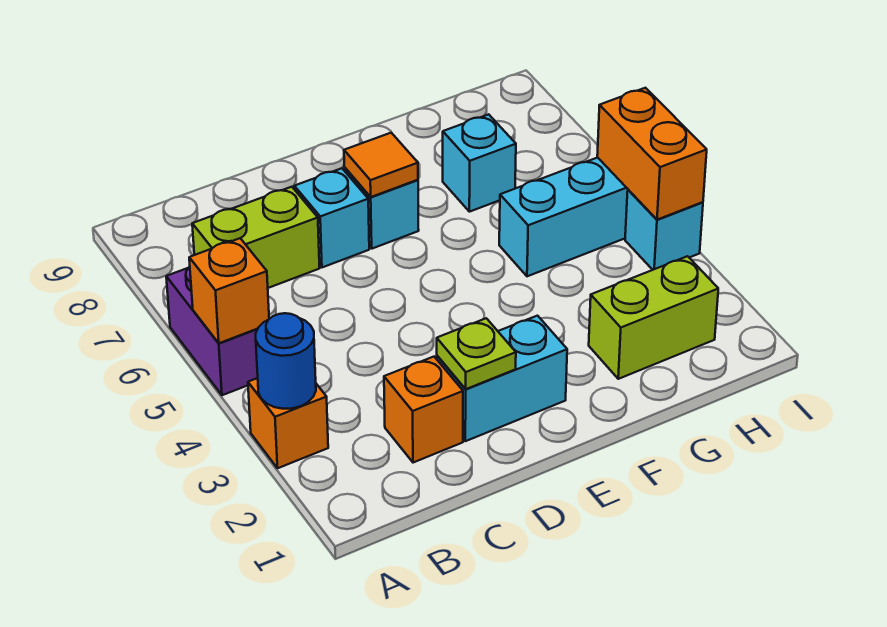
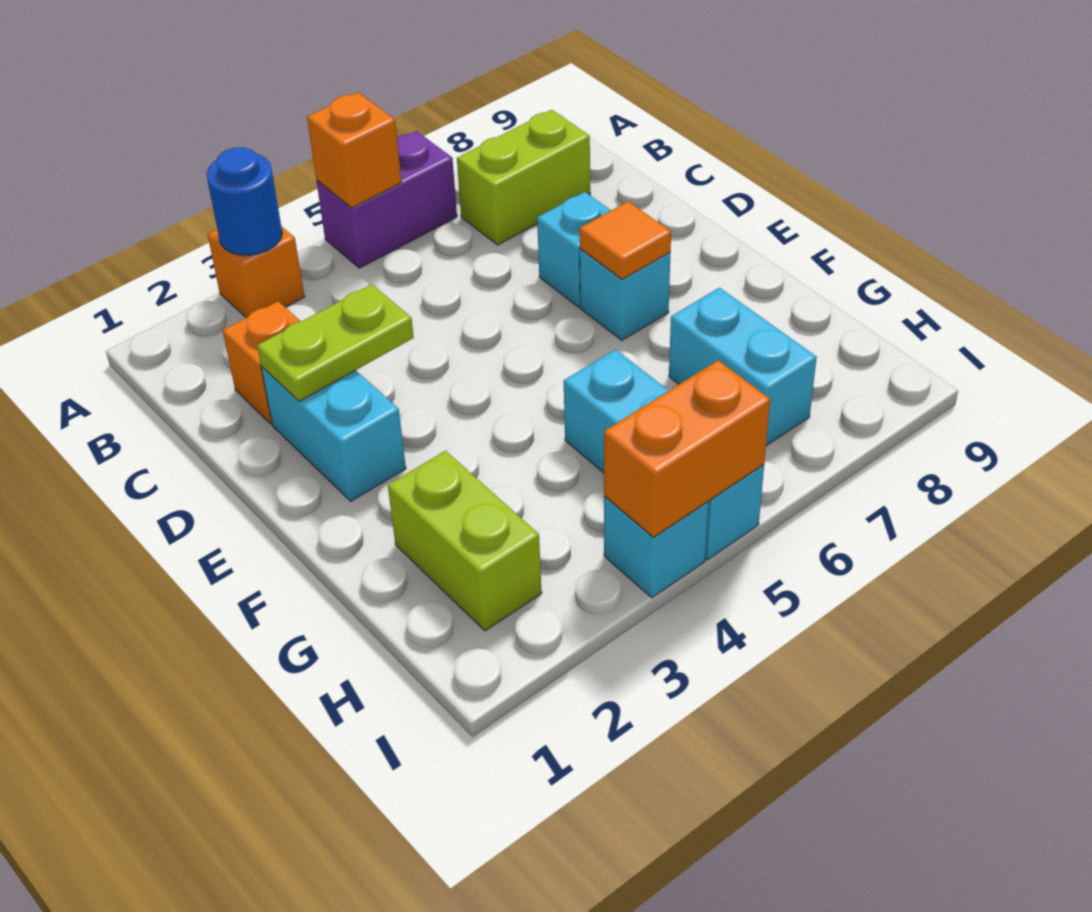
lime brick B7:C7 level 1 -> lime brick B7:B8 level 1
lime plate D2 level 2 -> lime plate D2:D3 level 2
cyan brick G7 level 1 -> cyan brick G7:H7 level 1

